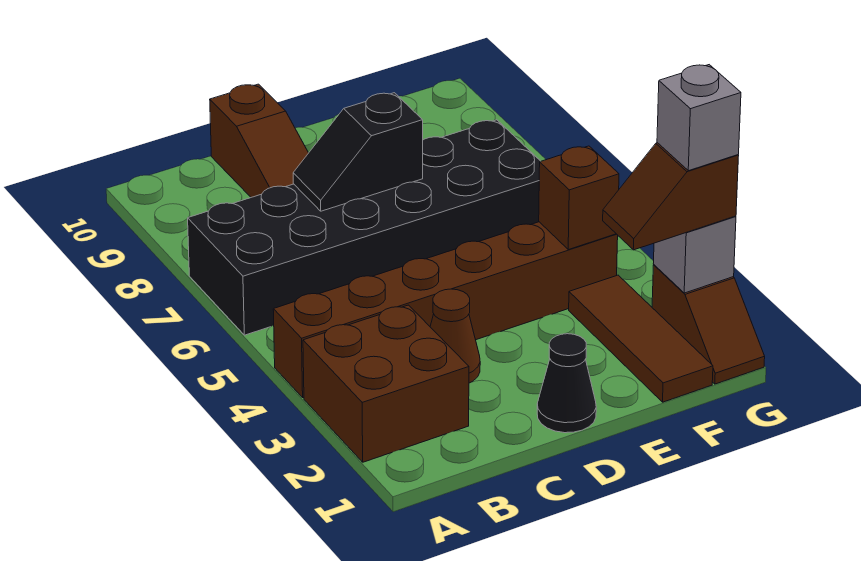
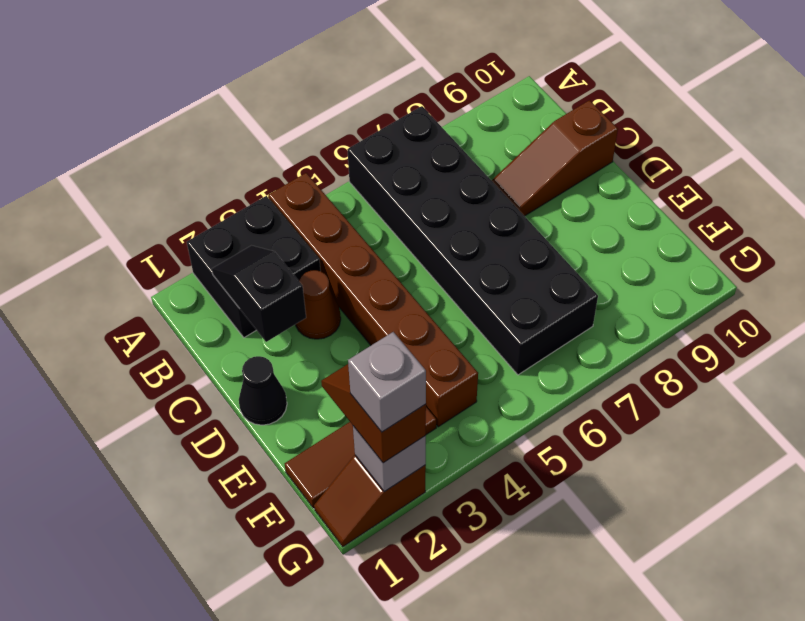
brown brick A2:B3 level 1 -> black brick A2:B3 level 1
black slope C7:D7 level 2 top D -> black slope B2:C2 level 2 top C
brown brick F4 level 2 -> none

